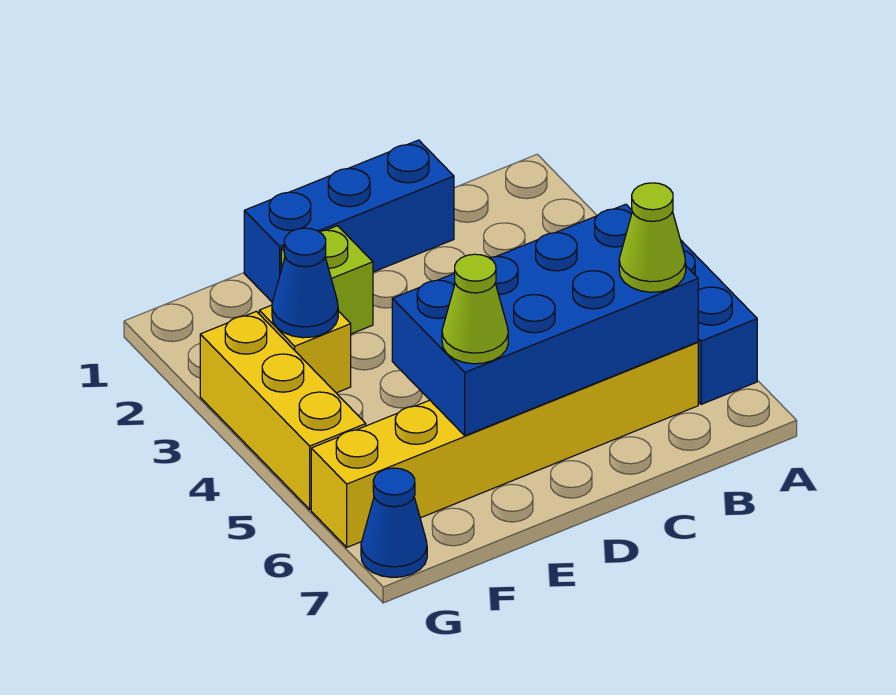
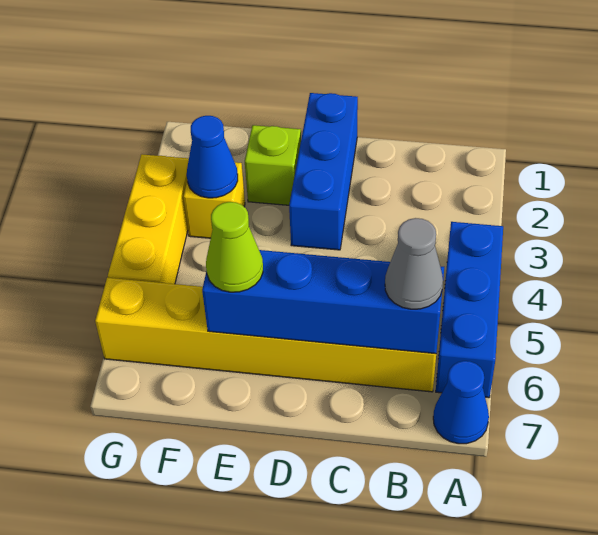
blue brick B5:E6 level 2 -> blue brick B6:E6 level 2
lime cone B6 level 3 -> grey cone B6 level 3
blue brick C1:E1 level 1 -> blue brick D1:D3 level 1
blue cone G7 level 1 -> blue cone A7 level 1

